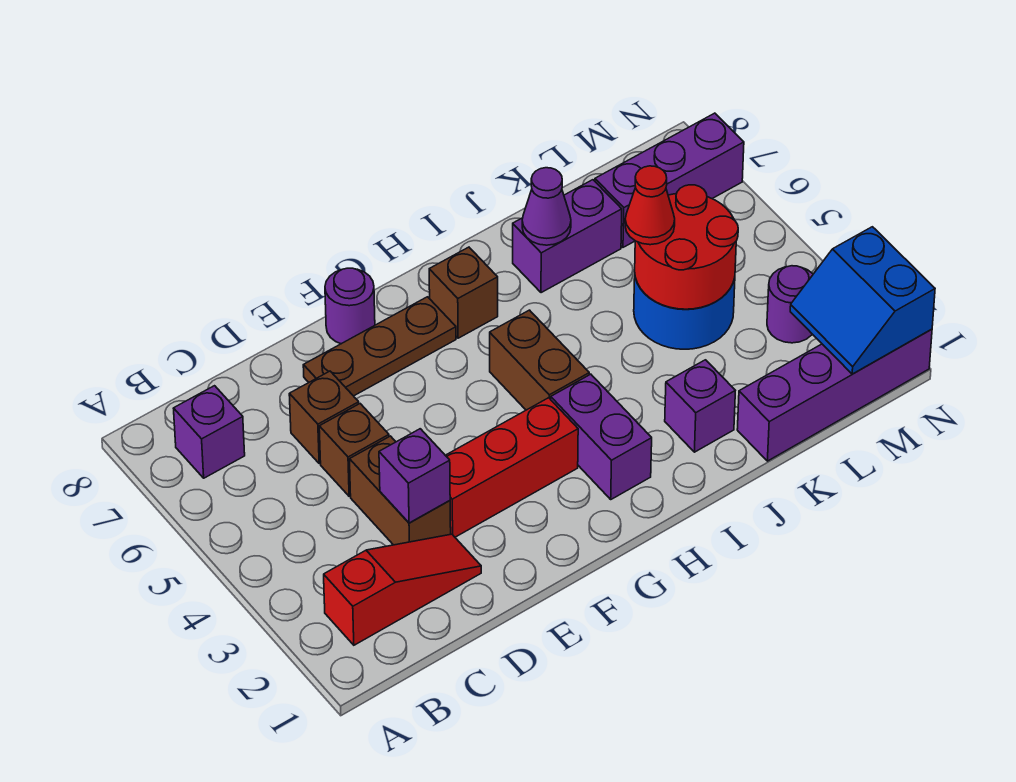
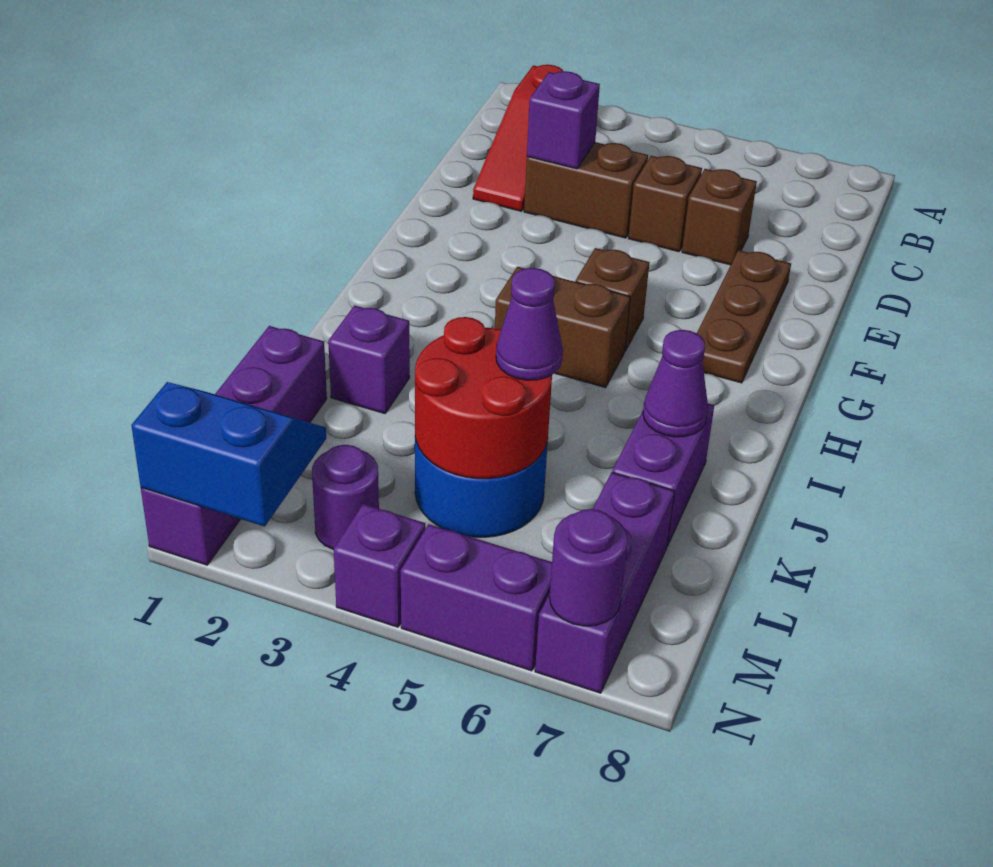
purple brick B7 level 1 -> purple brick N4 level 1
red brick E3:G3 level 1 -> none
purple round brick F8 level 1 -> purple round brick N7 level 2
purple brick H2:H3 level 1 -> purple brick N5:N6 level 1
brown brick H7 level 1 -> brown brick G5 level 1
red cone K5 level 3 -> purple cone K5 level 3

